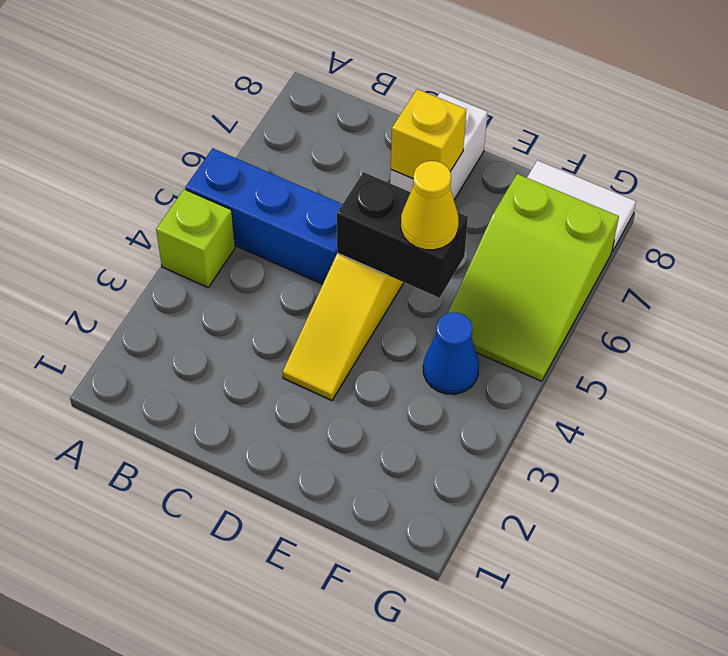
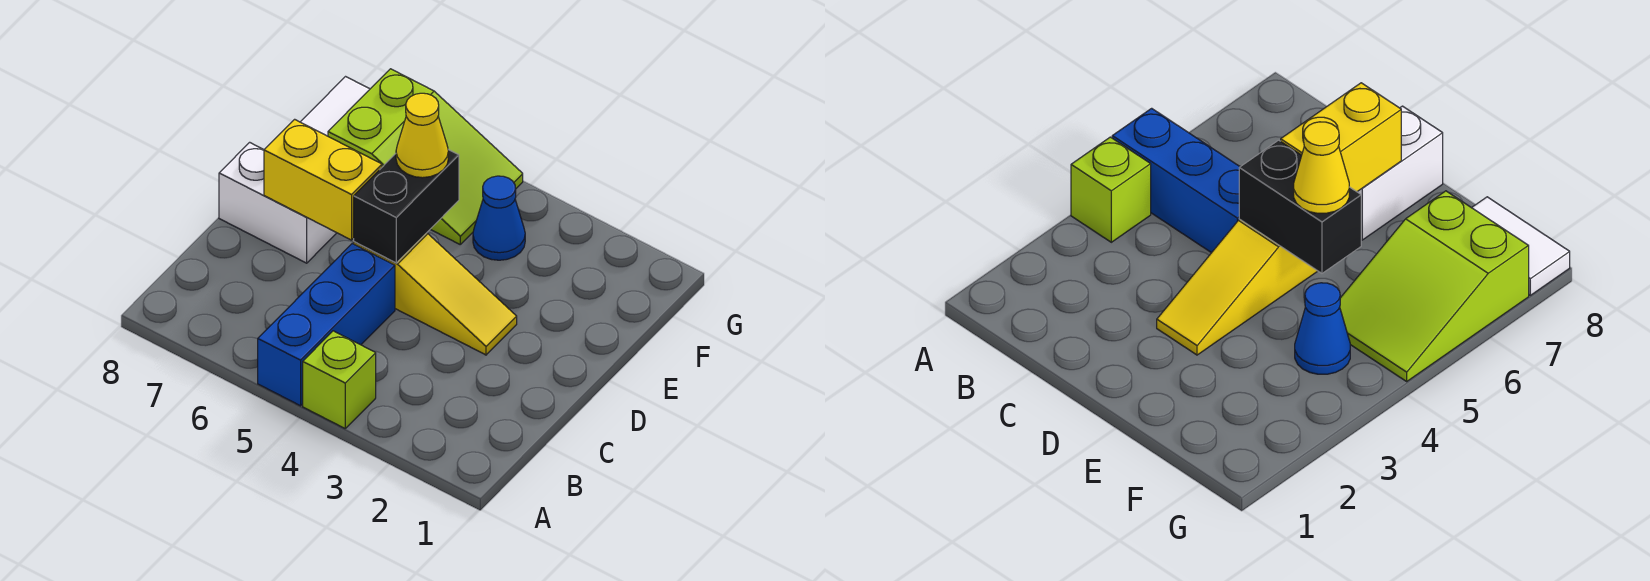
yellow brick D7 level 2 -> yellow brick D6:D7 level 2

